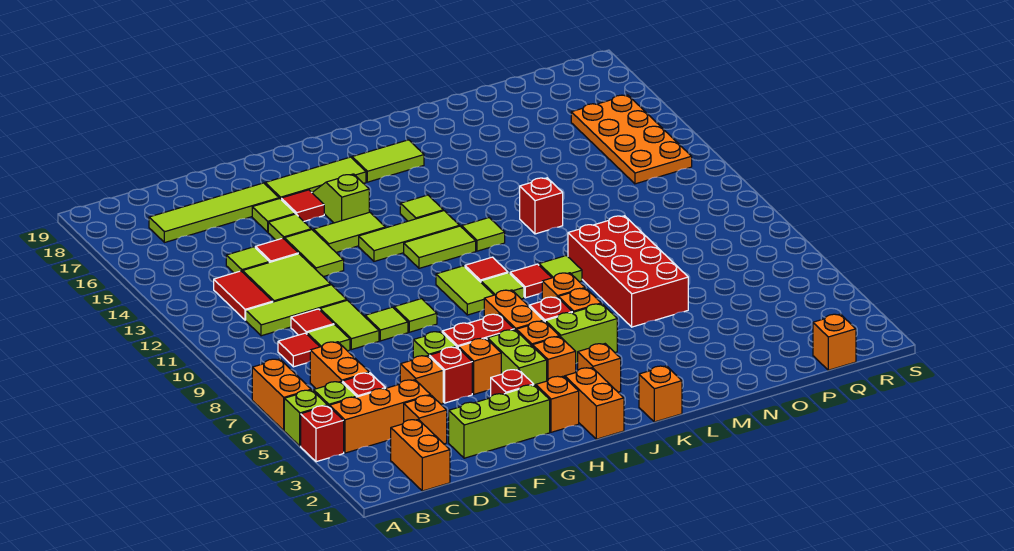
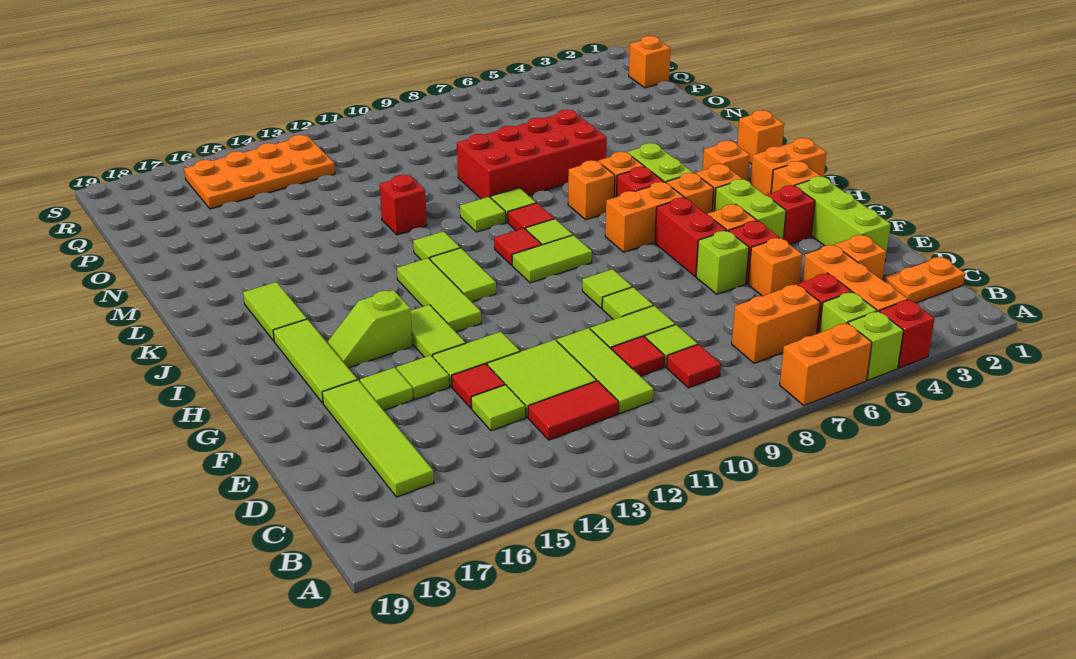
orange brick C1:C2 level 1 -> orange plate C1:C2 level 1
red tile G16 level 1 -> none
lime brick H4:H5 level 1 -> lime brick G4:H4 level 1
lime tile J14 level 1 -> lime tile L10 level 1

